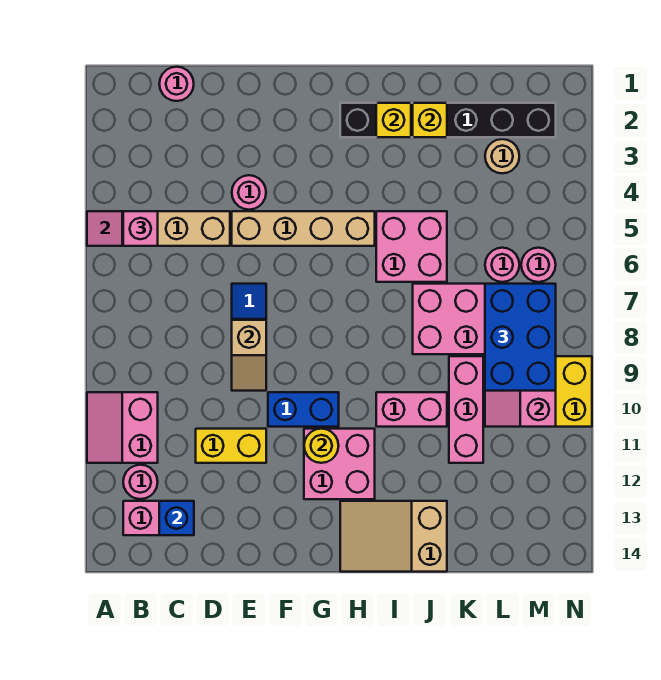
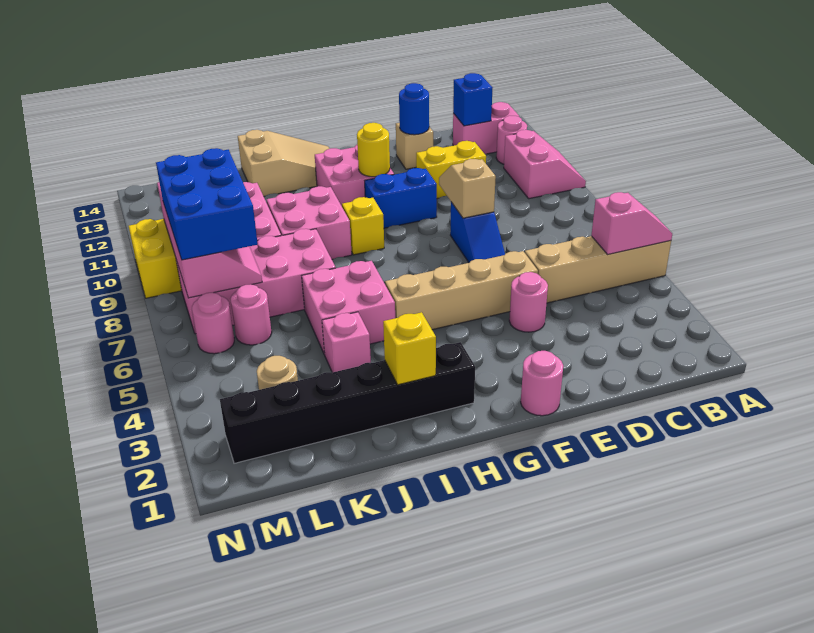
pink brick B5 level 3 -> pink brick J4 level 1
pink round brick C1 level 1 -> pink round brick F1 level 1
none -> tan brick E13 level 1
none -> blue round brick E13 level 2
pink brick I10:J10 level 1 -> pink brick I9:J10 level 1
yellow brick J2 level 2 -> yellow brick H9 level 1

